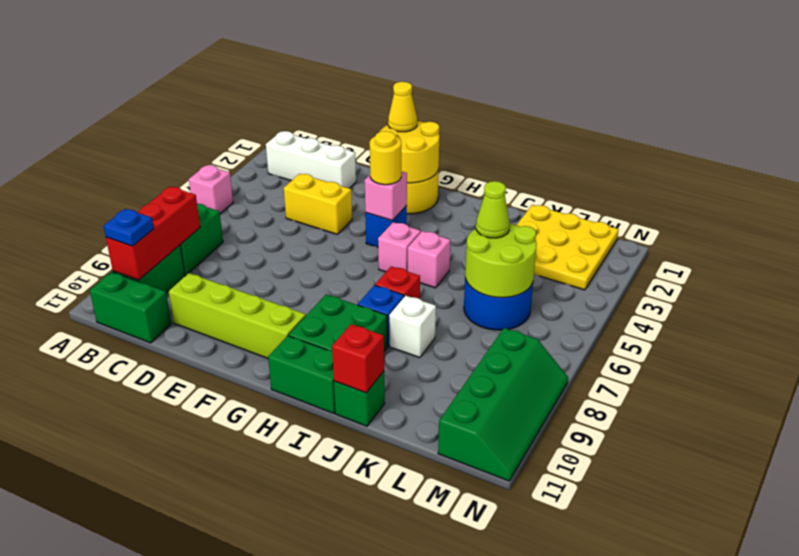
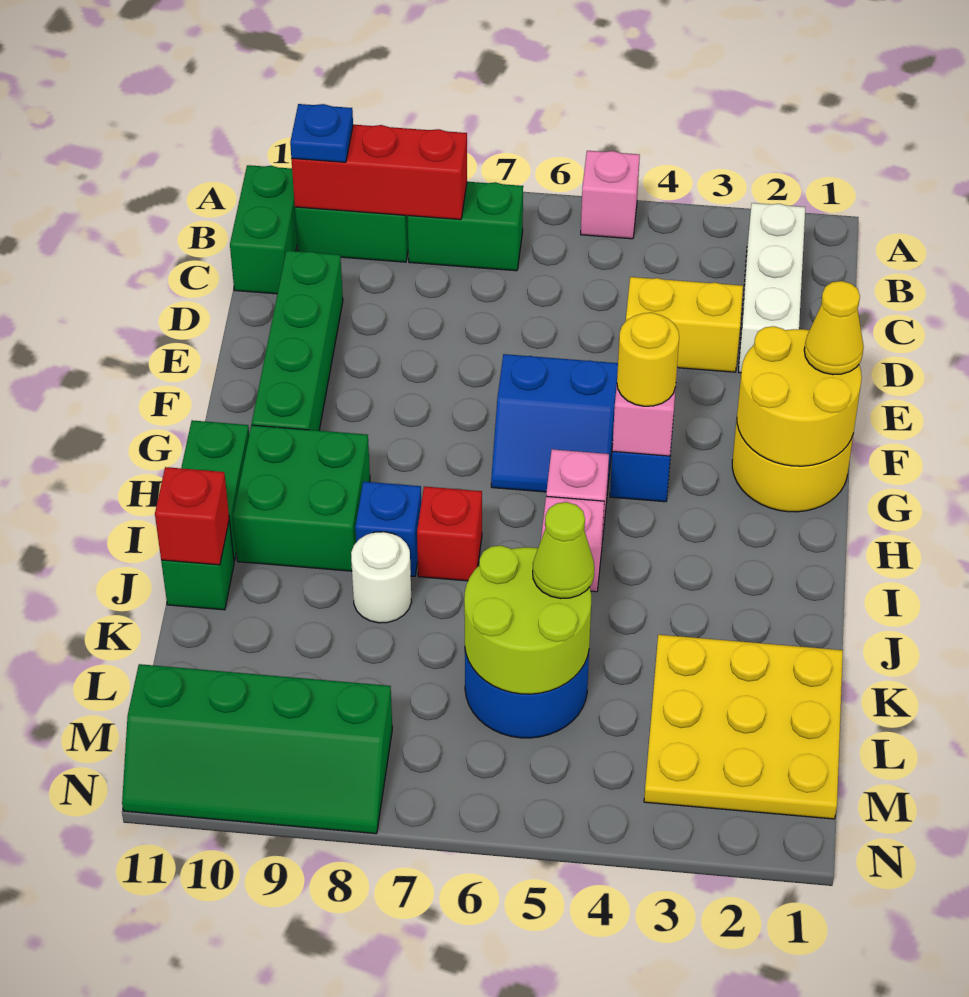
yellow brick D4:E4 level 1 -> yellow brick D3:D4 level 1
lime brick D10:G10 level 1 -> green brick D10:G10 level 1
none -> blue slope F5:G6 level 1 top F
white brick J8 level 1 -> white round brick J8 level 1

